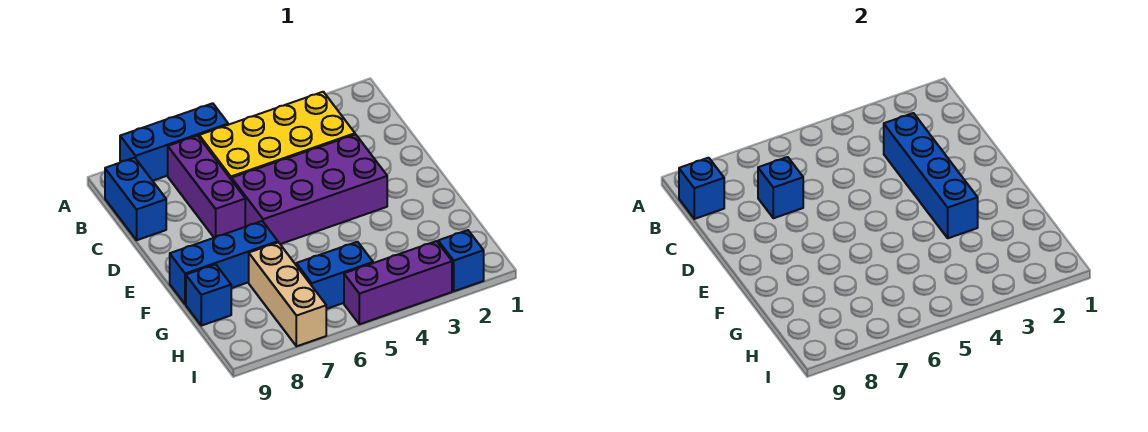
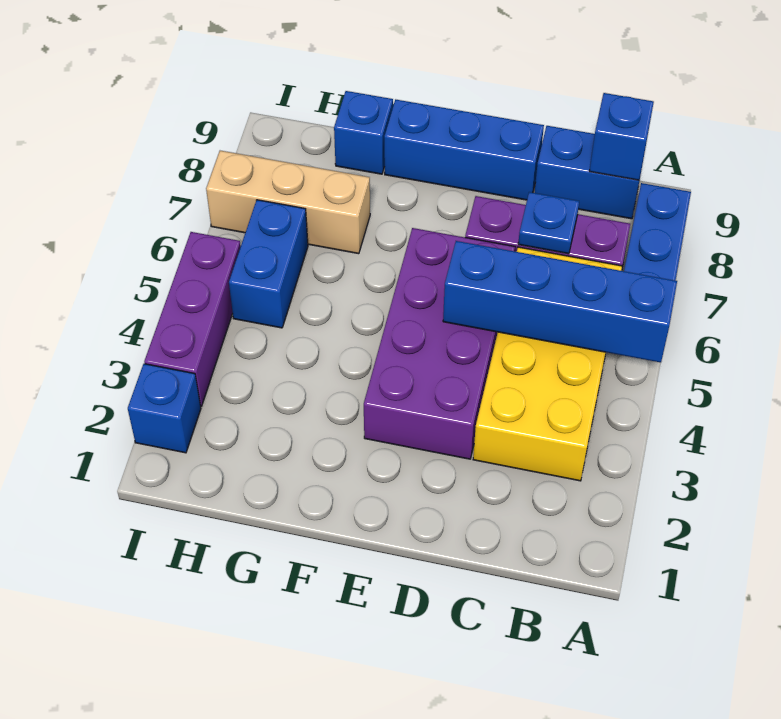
blue brick C3:F3 level 2 -> blue brick A5:D5 level 2
blue brick C7 level 2 -> blue plate C7 level 2
blue brick F7:F9 level 1 -> blue brick D9:F9 level 1

